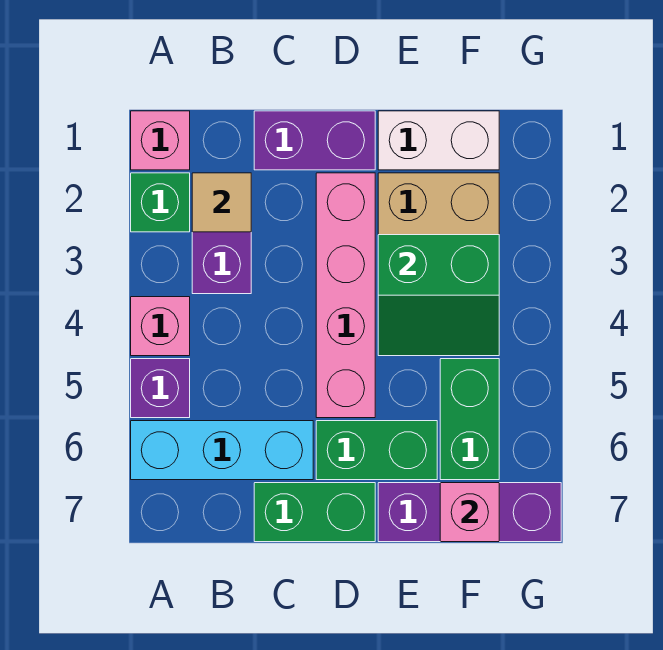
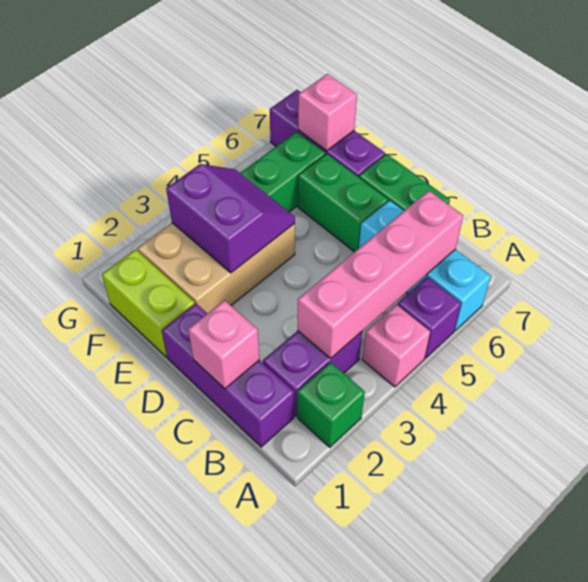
pink brick A1 level 1 -> pink brick C1 level 2
tan tile B2 level 2 -> none
purple brick C1:D1 level 1 -> purple brick B1:D1 level 1
pink brick D2:D5 level 1 -> pink brick B3:B6 level 2
white brick E1:F1 level 1 -> lime brick E1:F1 level 1
green slope E3:F4 level 2 top 3 -> purple slope E3:F4 level 2 top 3

